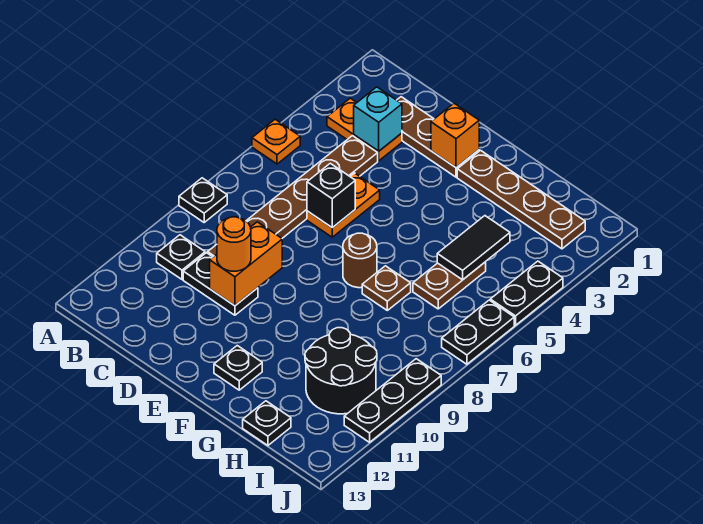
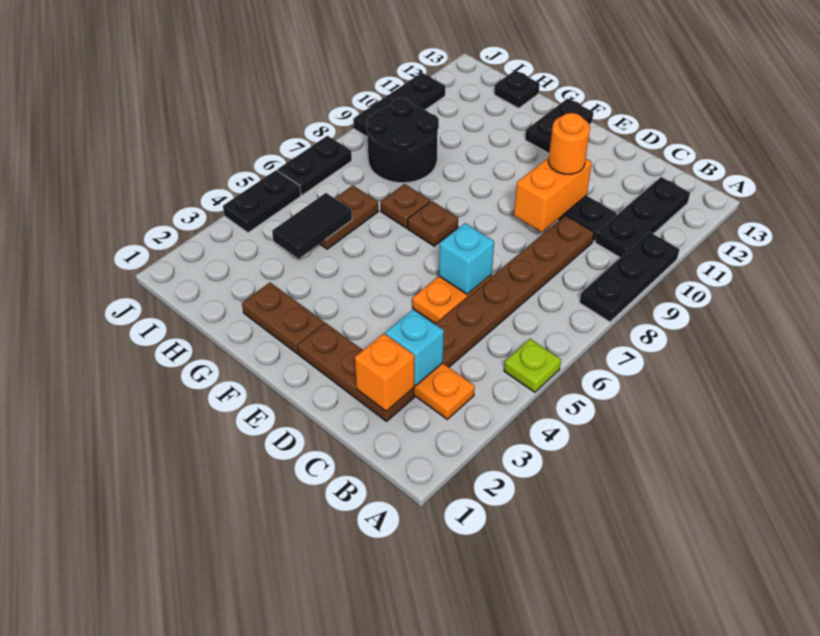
orange plate A5 level 1 -> lime plate A5 level 1
black plate A8 level 1 -> black plate A8:A10 level 1
black plate B10 level 1 -> black plate B10:B12 level 1
black brick D6 level 2 -> cyan brick D6 level 2
orange brick E2 level 2 -> orange brick C2 level 2
brown plate F2:I2 level 1 -> brown plate F2:G2 level 1
brown round brick F7 level 1 -> brown plate F7 level 1
black plate F12 level 1 -> black plate F12:F13 level 1
black round brick H10:I11 level 1 -> black round brick H8:I9 level 1

